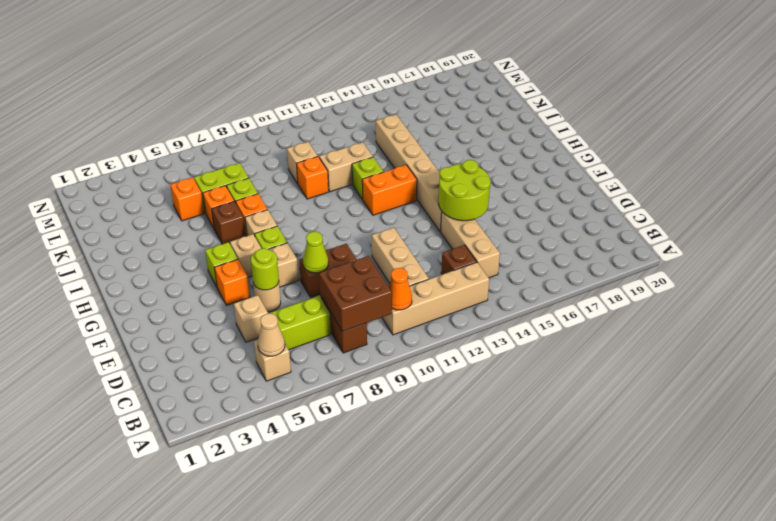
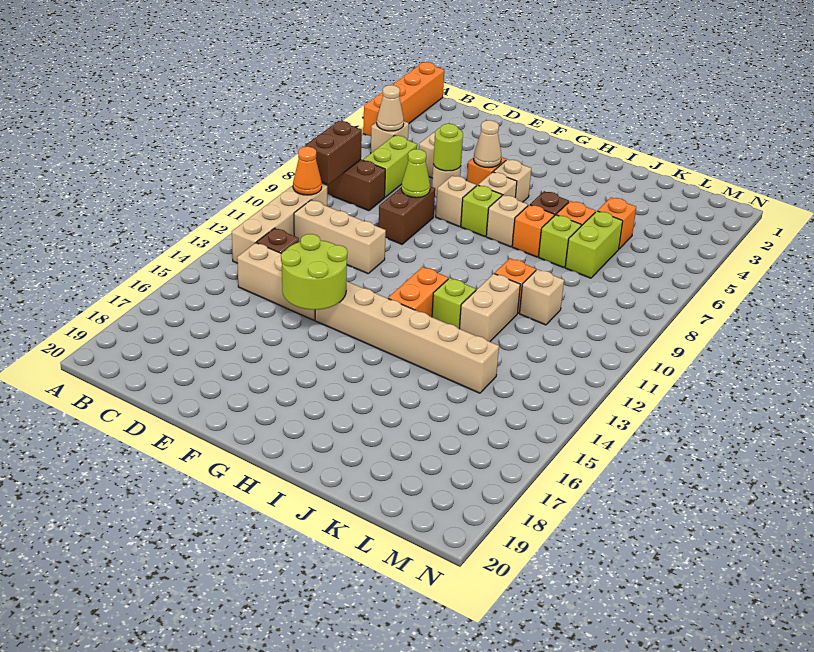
none -> orange brick A1:A4 level 1
brown brick B8:C9 level 2 -> brown brick B8:B9 level 2
none -> tan cone F5 level 2
lime brick G5 level 1 -> tan brick G5 level 1

